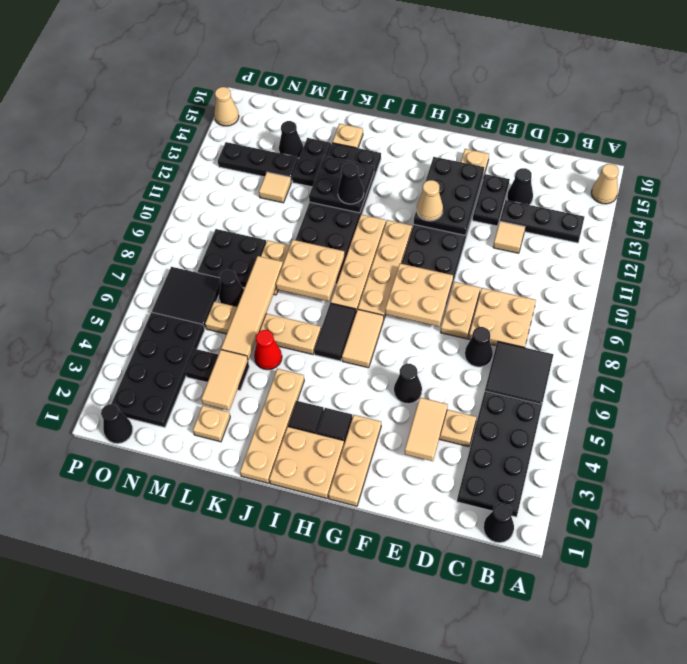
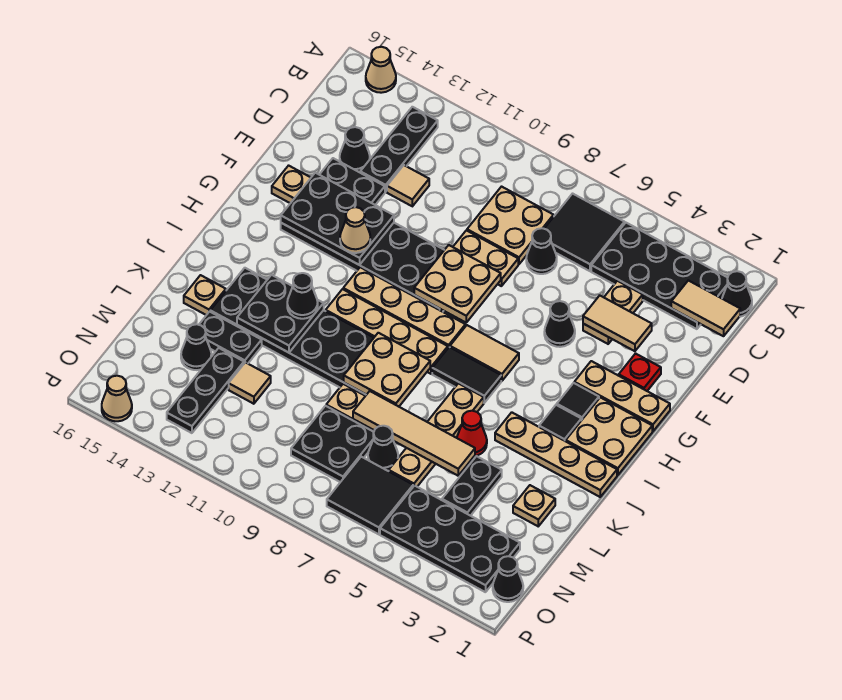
none -> red plate F2 level 1
tan tile L3:L4 level 2 -> tan tile C1:C2 level 2

